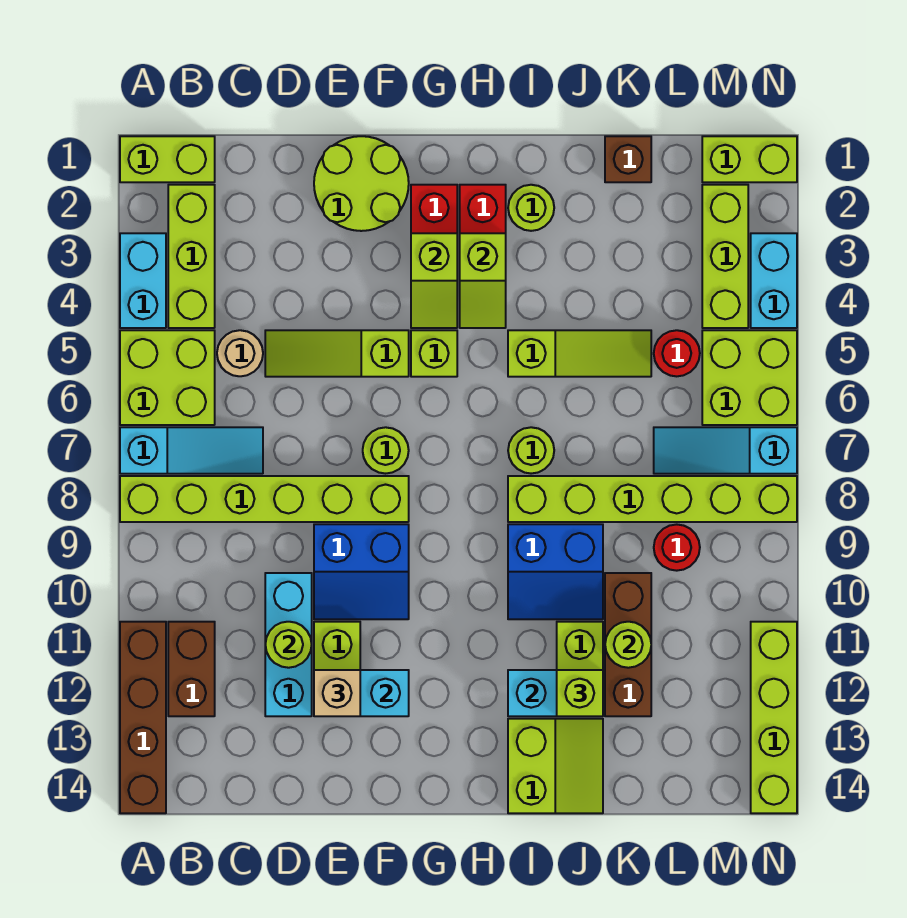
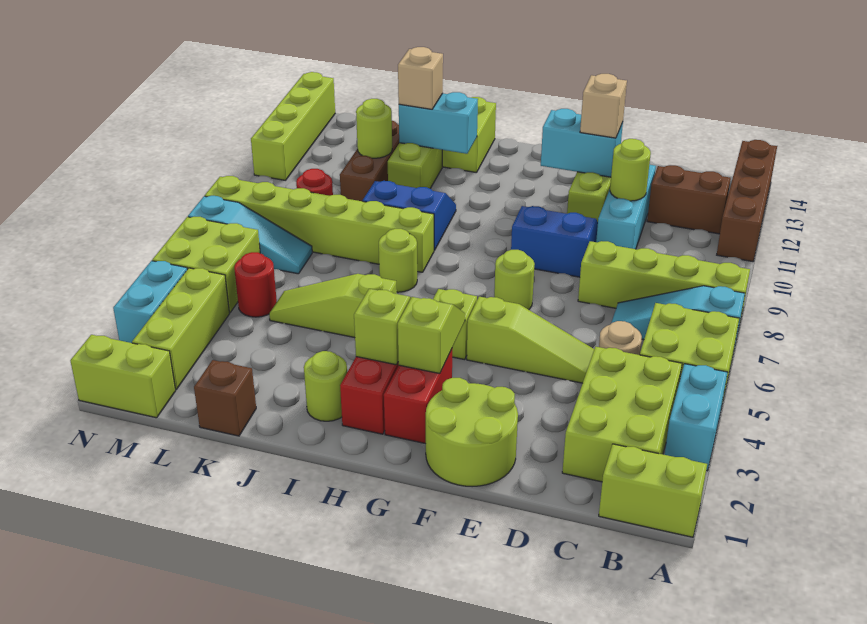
lime brick A8:F8 level 1 -> lime brick A8:D8 level 1
lime brick B2:B4 level 1 -> lime brick B2:C4 level 1
brown brick B11:B12 level 1 -> brown brick B12:C12 level 1
lime brick J12 level 3 -> tan brick J12 level 3

